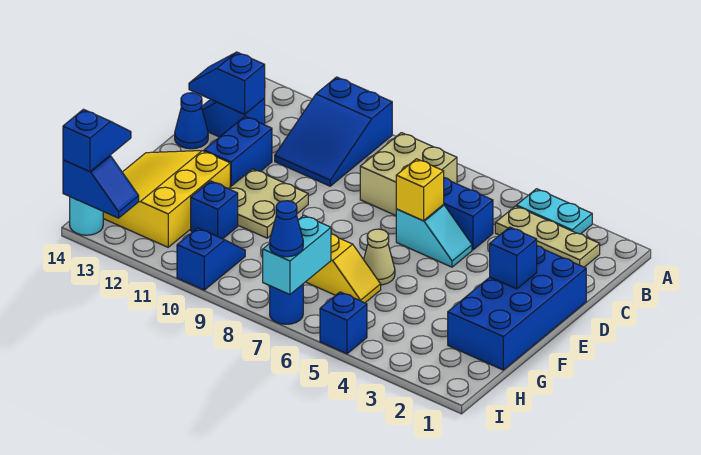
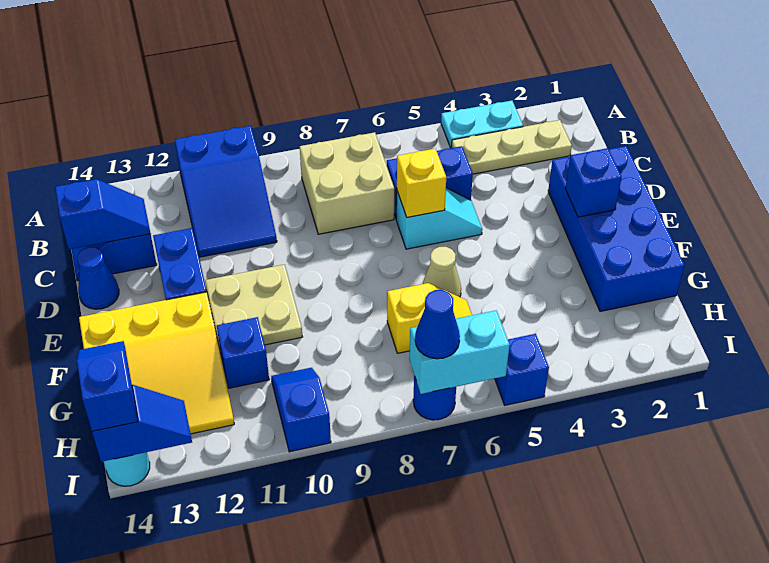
blue slope C13:C14 level 2 top 13 -> blue slope C13:C14 level 2 top 14
yellow slope F12:H14 level 1 top 12 -> yellow slope F12:H14 level 1 top F
cyan brick H7:I7 level 2 -> cyan brick I6:I7 level 2

